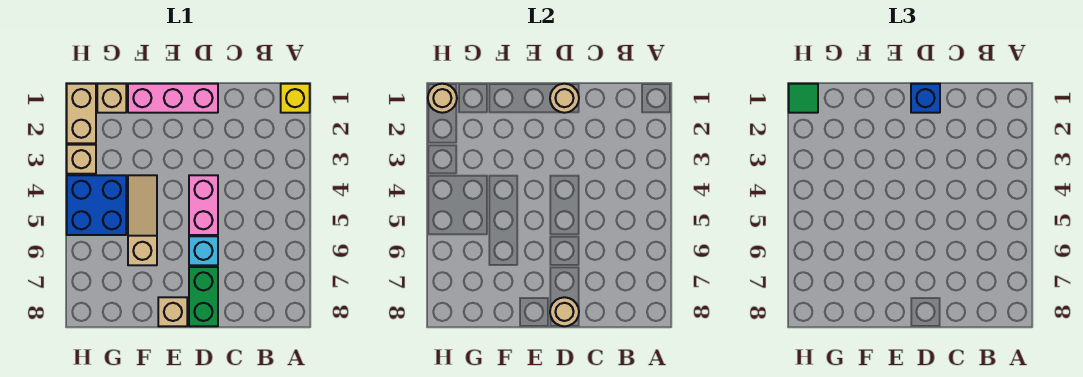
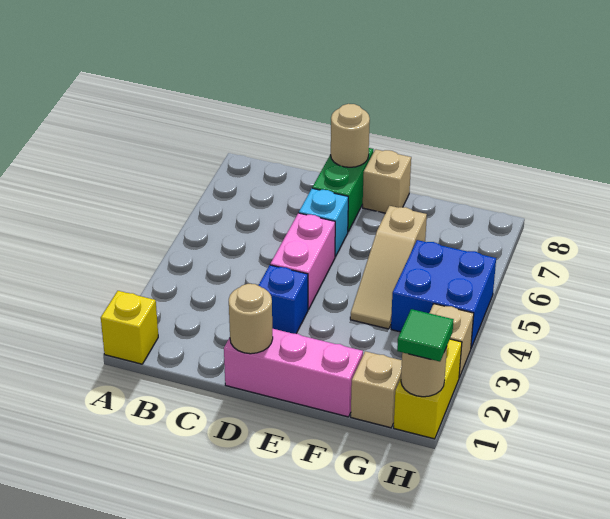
blue brick D1 level 3 -> blue brick D3 level 1
tan brick H1:H2 level 1 -> yellow brick H1:H2 level 1

